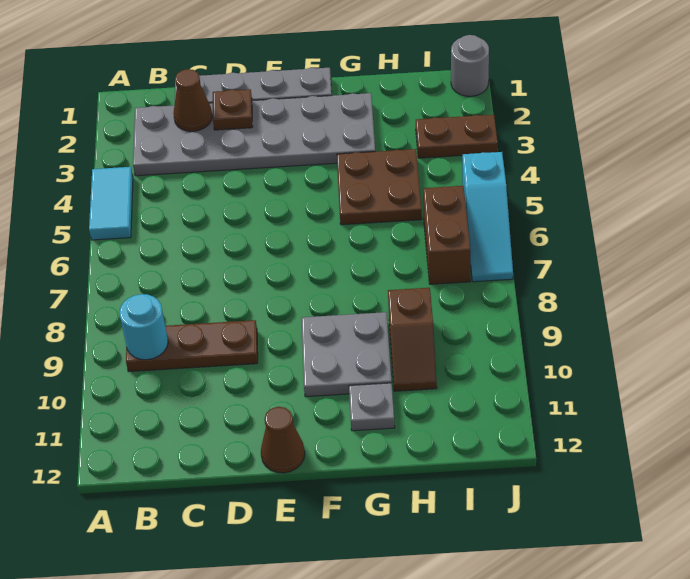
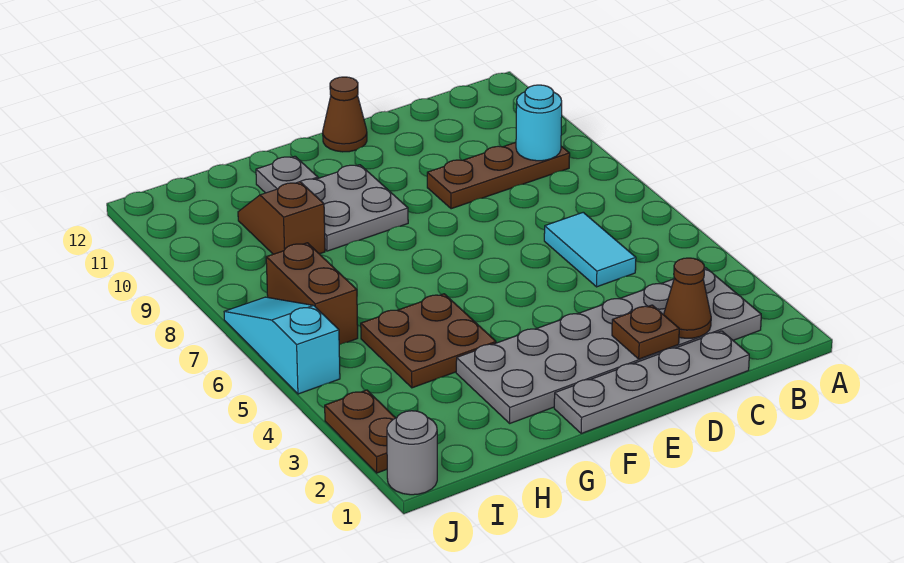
cyan tile A4:A5 level 1 -> cyan tile C5:C6 level 1
brown plate I3:J3 level 1 -> brown plate J2:J3 level 1

